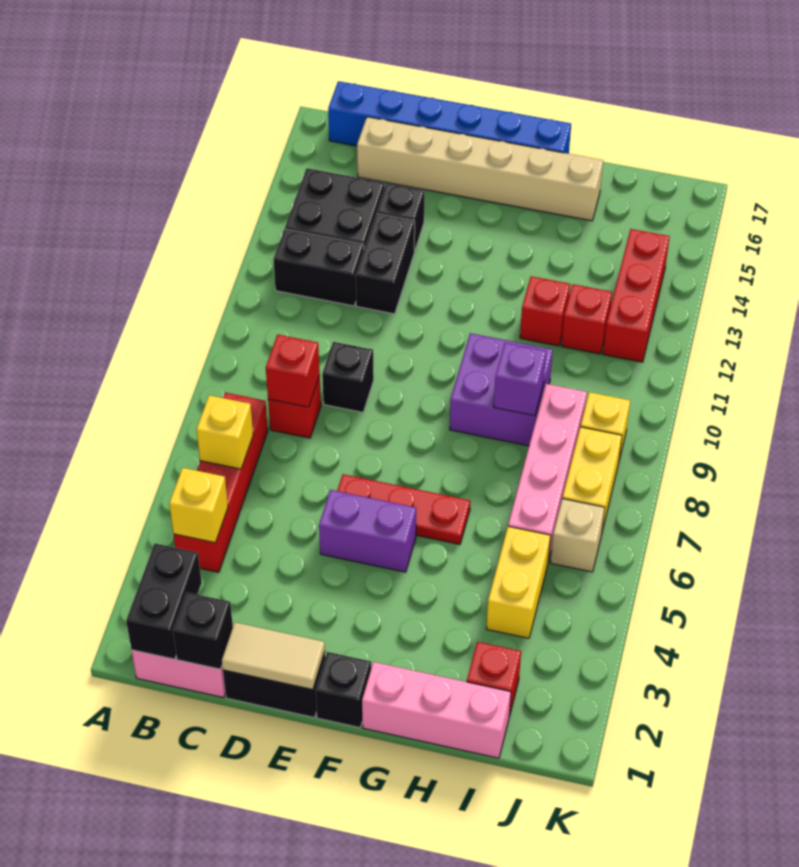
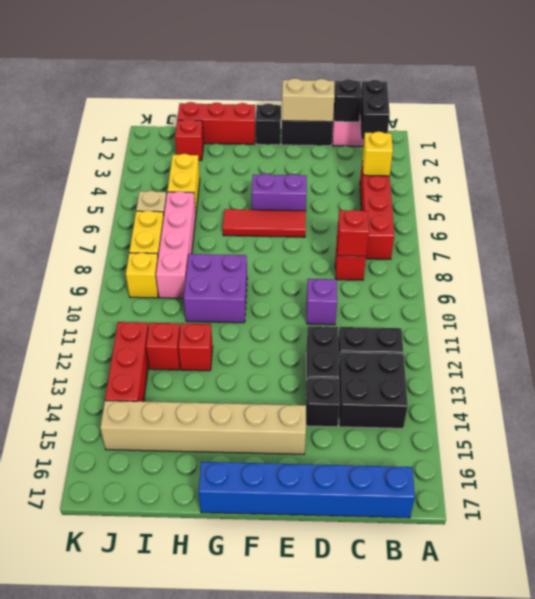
yellow brick B6 level 2 -> none
tan brick C16:H16 level 1 -> tan brick E15:J15 level 1
tan tile D1:E1 level 2 -> tan brick D1:E1 level 2
black brick D9 level 1 -> none
red plate E6:G6 level 1 -> red tile E6:G6 level 1
pink brick G1:I1 level 1 -> red brick G1:I1 level 1
purple brick H9 level 2 -> purple brick D10 level 1

